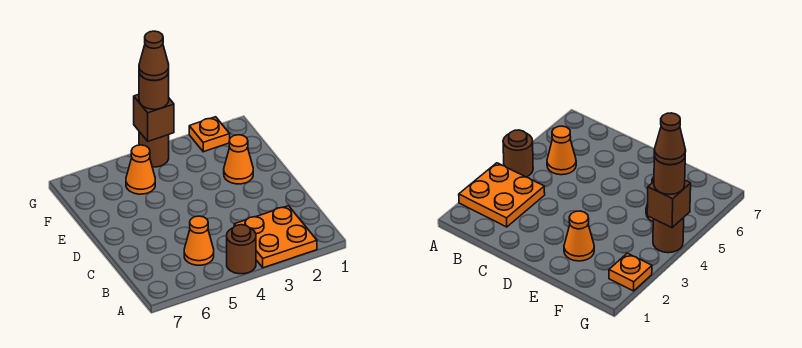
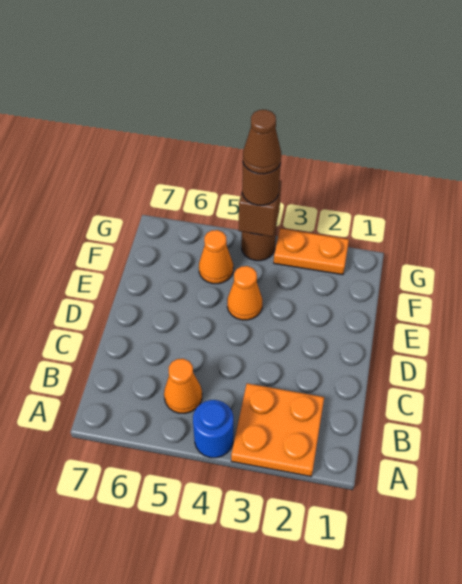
brown round brick A4 level 1 -> blue round brick A4 level 1
orange cone E2 level 1 -> orange cone E4 level 1
orange plate G2 level 1 -> orange plate G2:G3 level 1

